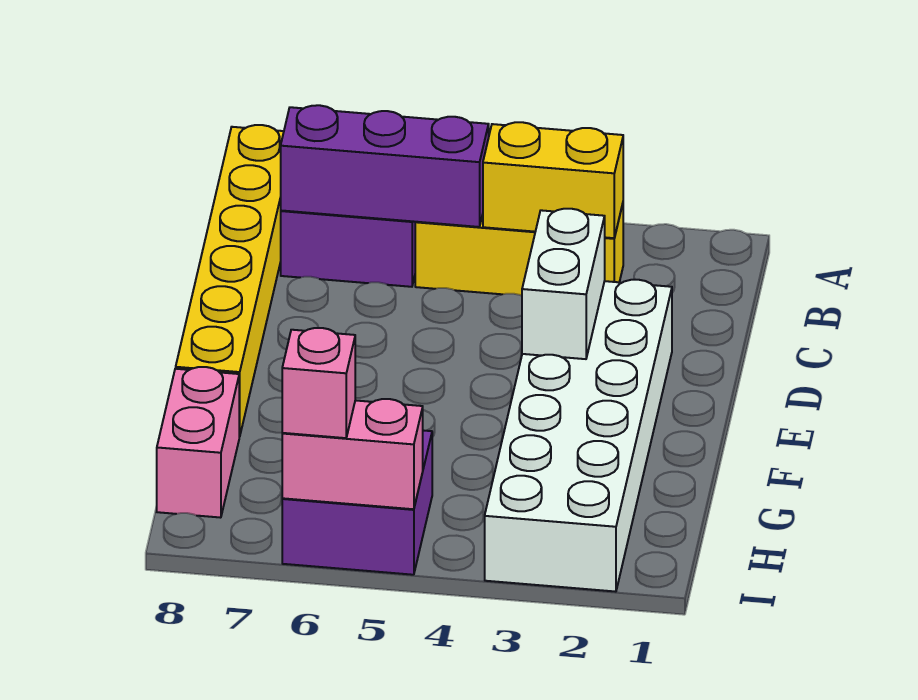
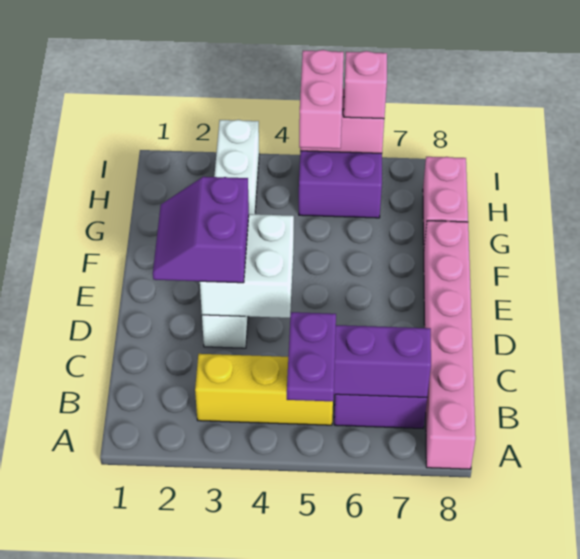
none -> purple plate A5:B5 level 3
yellow brick A8:F8 level 1 -> pink brick A8:F8 level 1
yellow brick B3:B4 level 2 -> none
white brick D2:I3 level 1 -> white brick D3:I3 level 1
none -> purple slope D2:E3 level 3 top 3
white brick D3:E3 level 2 -> white brick D3:E4 level 2
none -> pink brick H5:I5 level 3

